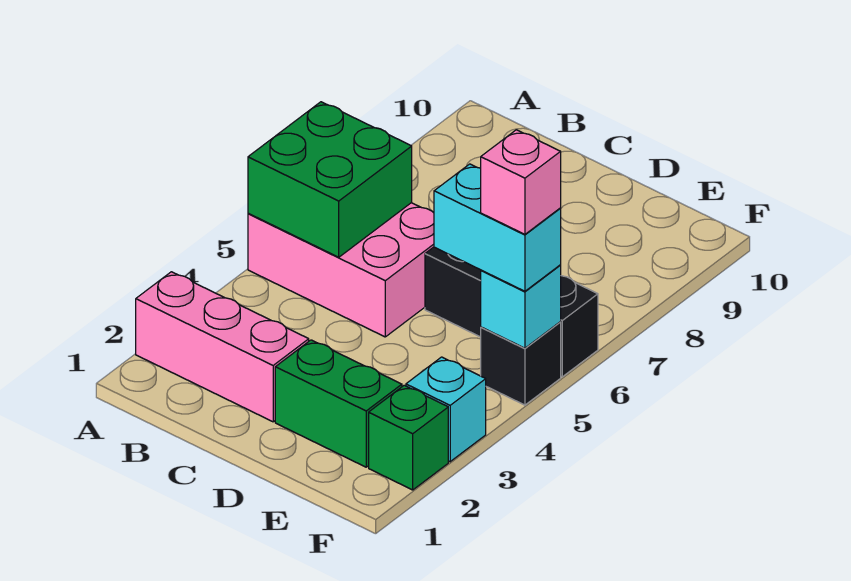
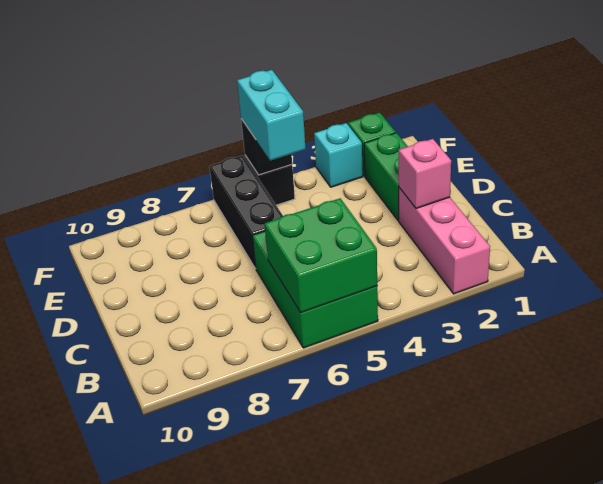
pink brick A5:C6 level 1 -> green brick A5:C6 level 1
cyan brick F5 level 2 -> black brick F5 level 2
pink brick F5 level 4 -> pink brick C2 level 2

